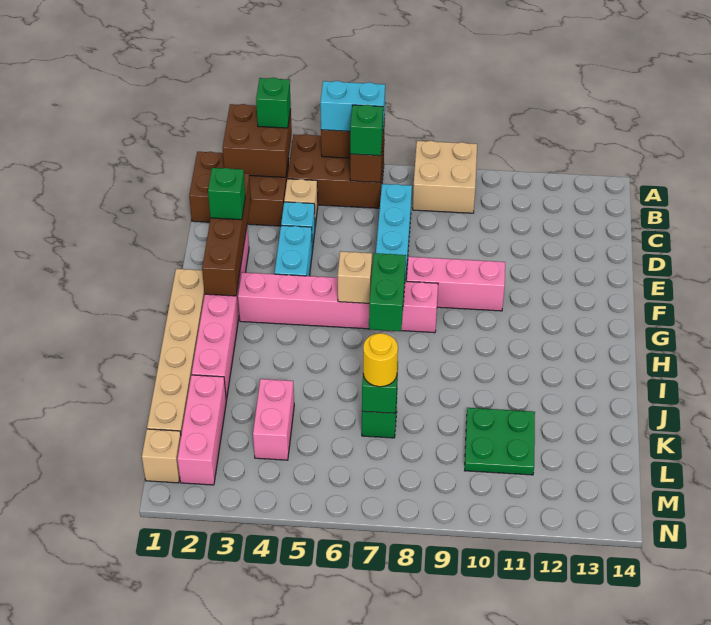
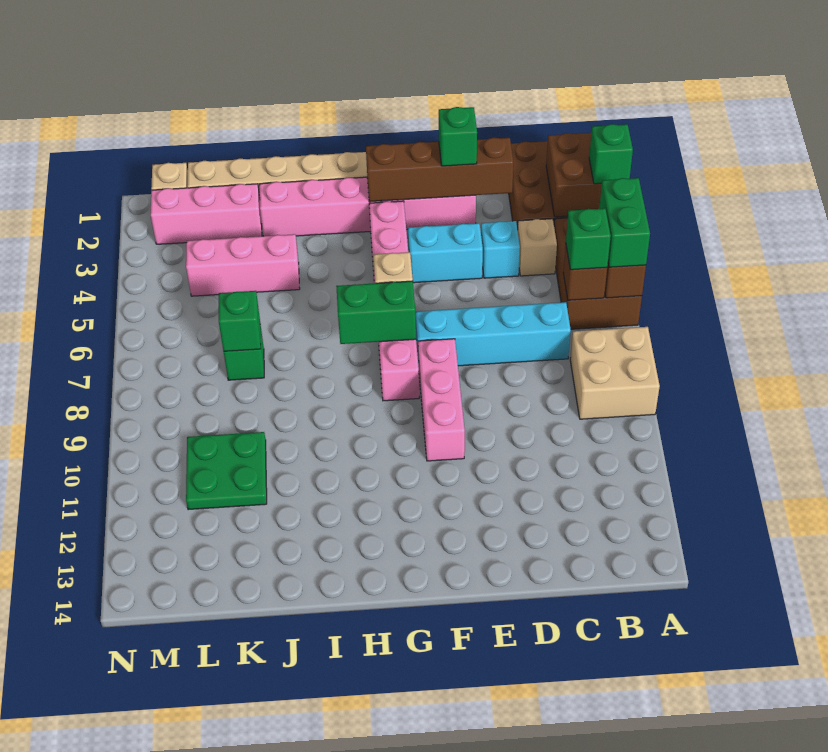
cyan brick A5:A6 level 3 -> green brick A5:A6 level 3
pink brick K4:L4 level 1 -> pink brick J4:L4 level 1
yellow round brick K7 level 3 -> none

